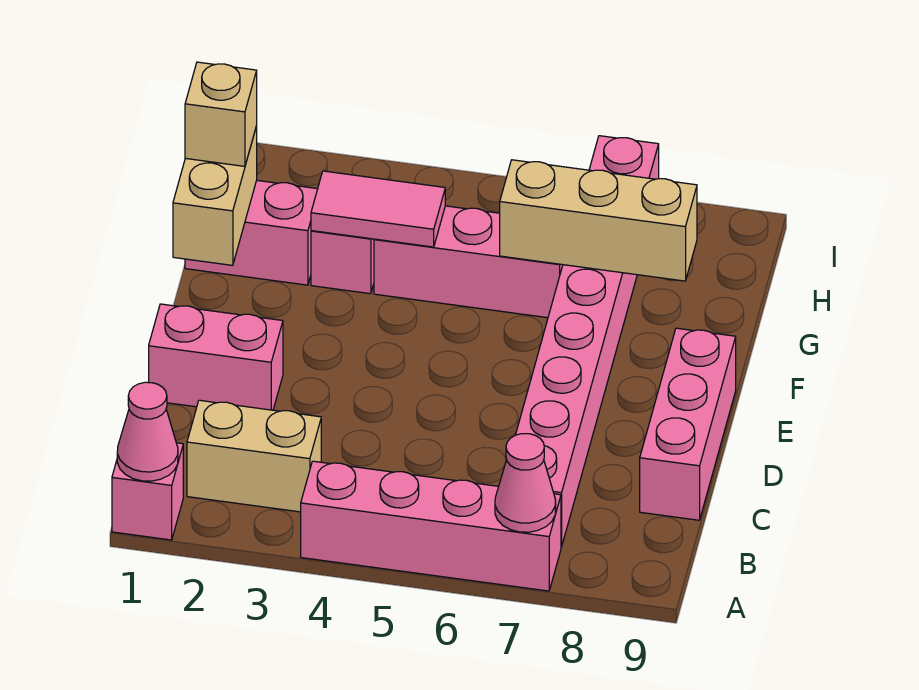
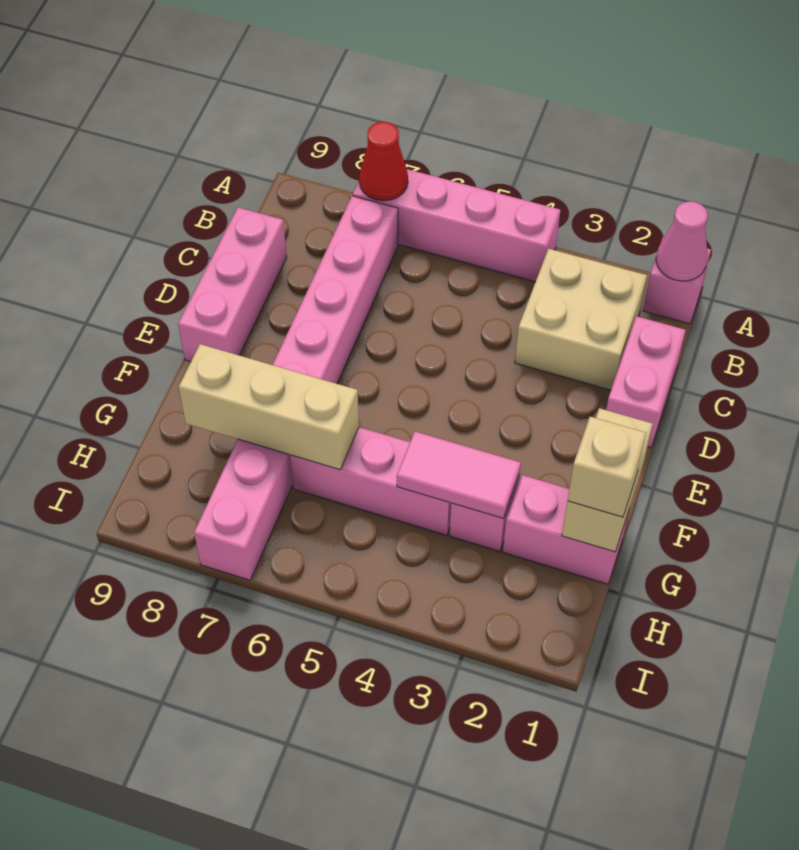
pink cone A7 level 2 -> red cone A7 level 2
tan brick B2:B3 level 1 -> tan brick B2:C3 level 1
pink brick D1:D2 level 1 -> pink brick C1:D1 level 1

